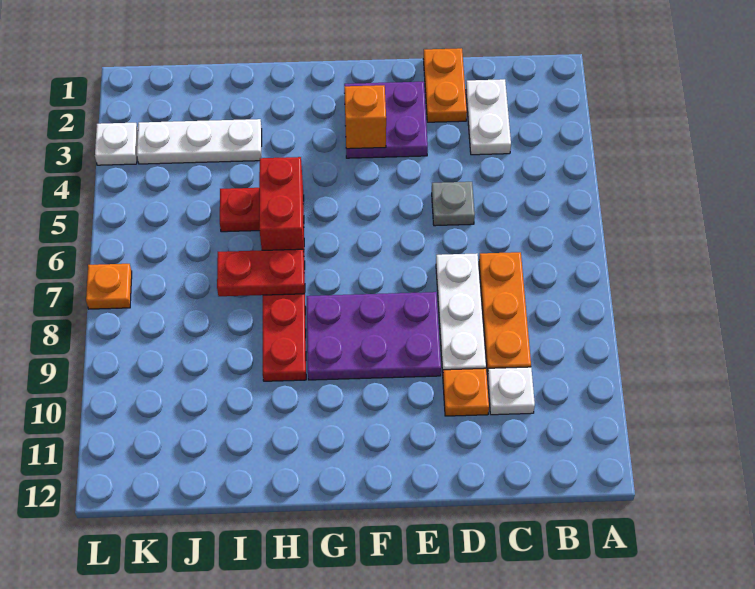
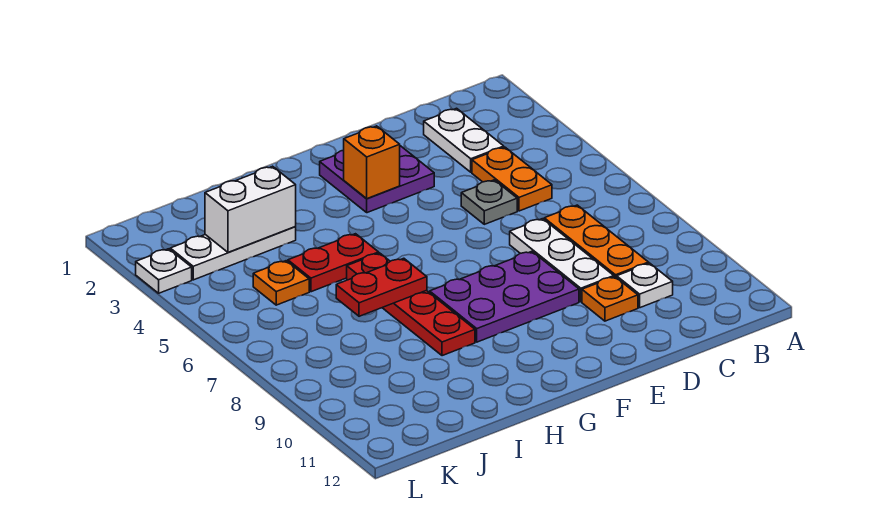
orange plate D1:D2 level 1 -> orange plate C4:C5 level 1
red brick H5:H6 level 2 -> none
none -> white brick I3:J3 level 2
orange plate L7 level 1 -> orange plate J5 level 1

